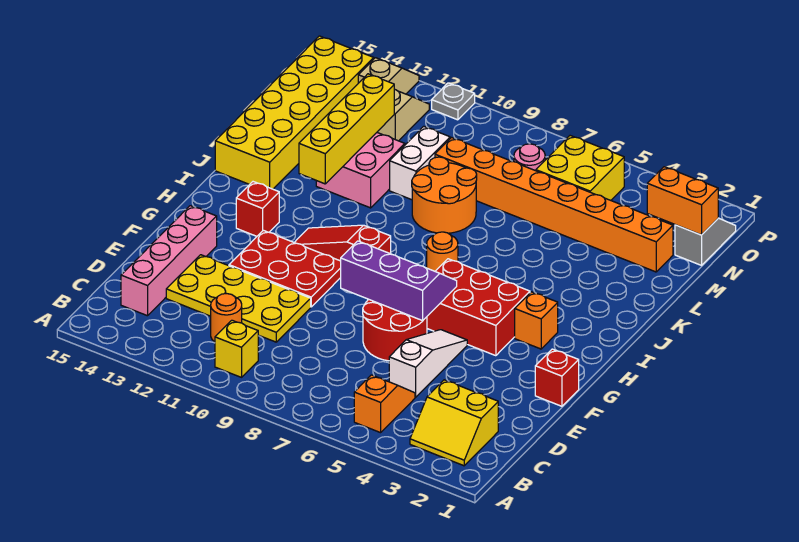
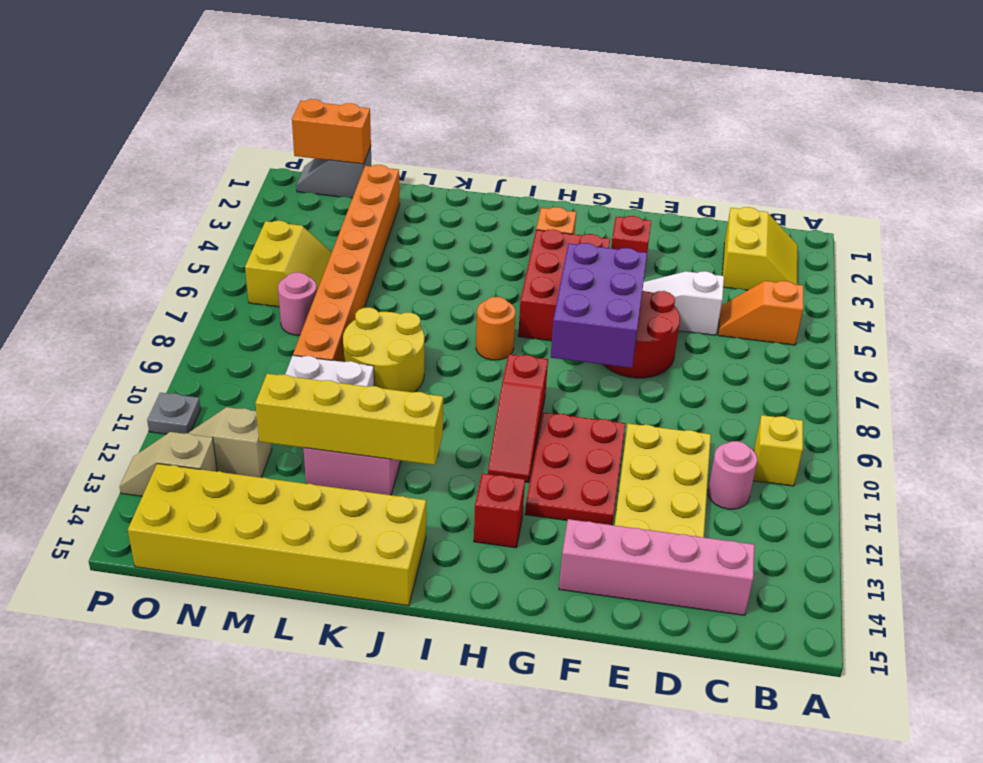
orange round brick C11 level 1 -> pink round brick C11 level 1
red brick F1 level 1 -> red brick F3 level 1
purple slope F6:G8 level 2 top F -> purple brick F6:G8 level 2
orange round brick K8:L9 level 1 -> yellow round brick K8:L9 level 1
orange brick N1:N2 level 2 -> orange brick N1:O1 level 2
yellow brick N5:O6 level 1 -> yellow slope N5:O6 level 1 top O

